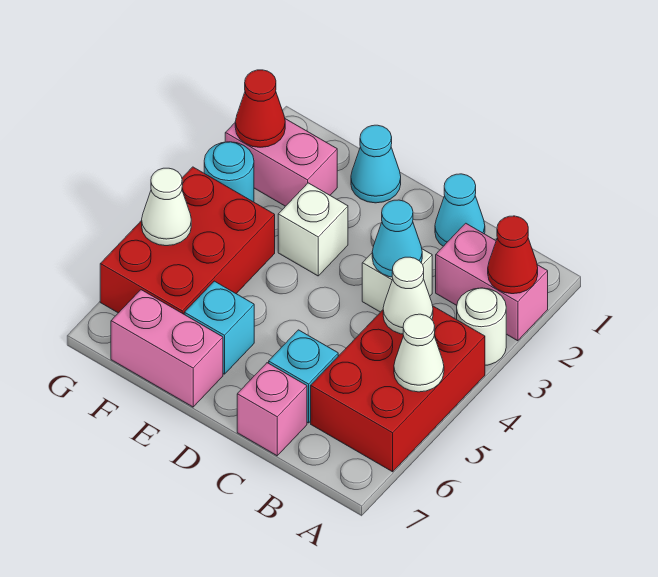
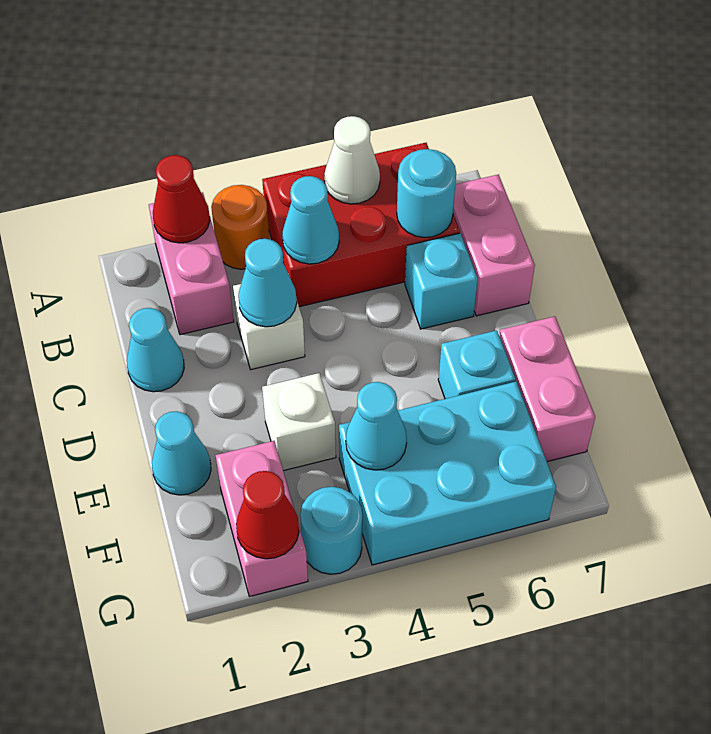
white round brick A3 level 1 -> orange round brick A3 level 1
white cone B4 level 2 -> cyan cone B4 level 2
none -> cyan round brick B6 level 2
pink brick C7 level 1 -> pink brick B7:C7 level 1
red brick F4:G6 level 1 -> cyan brick F4:G6 level 1
none -> cyan cone F4 level 2
white cone G5 level 2 -> none

